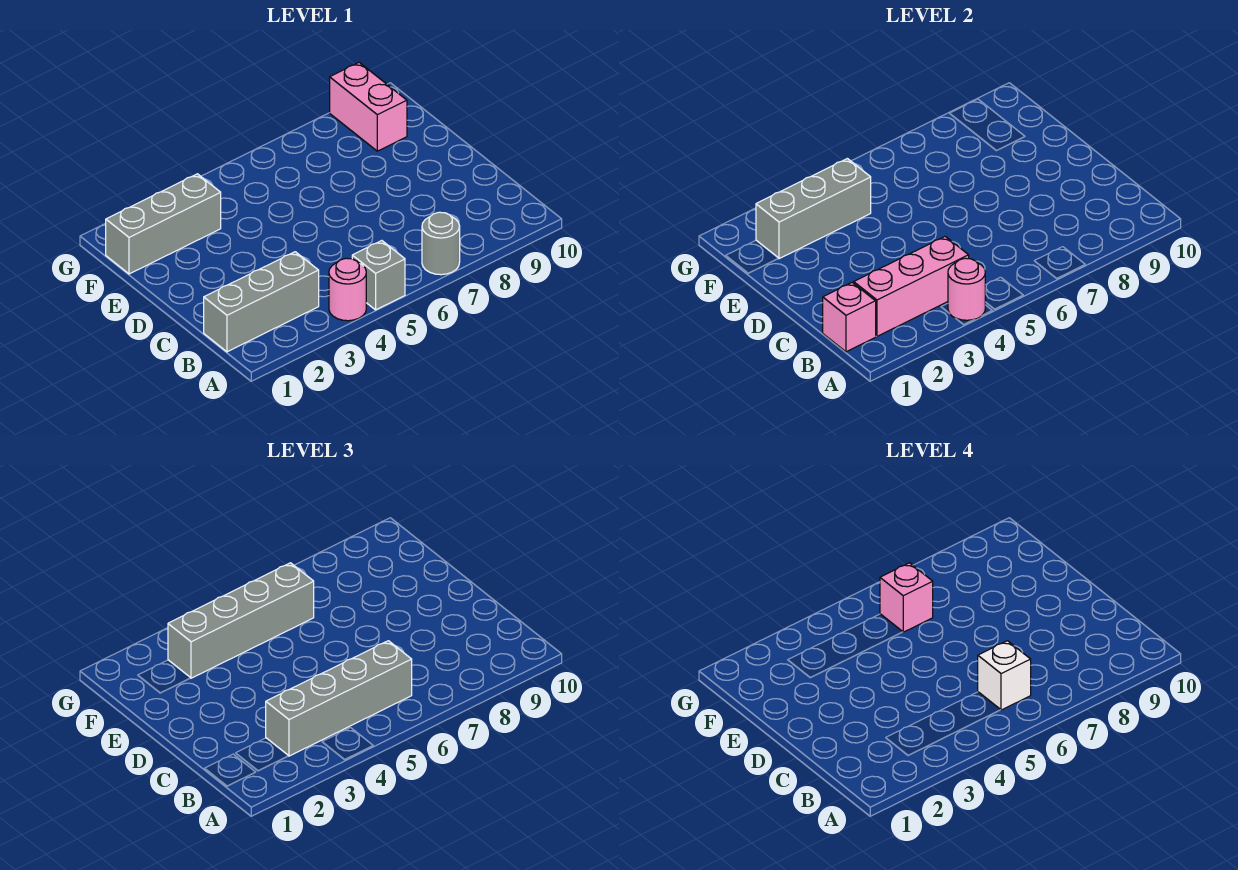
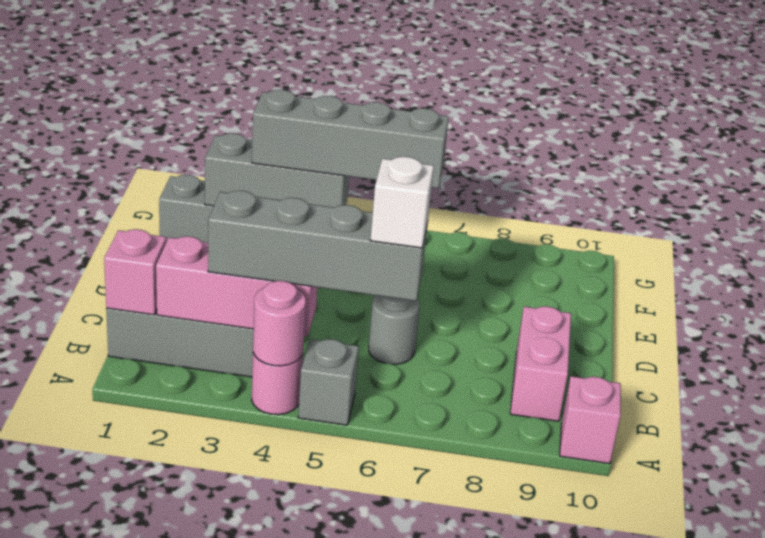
grey round brick A7 level 1 -> grey round brick C6 level 1
pink brick F6 level 4 -> pink brick A10 level 1
pink brick F9:G9 level 1 -> pink brick B9:C9 level 1

